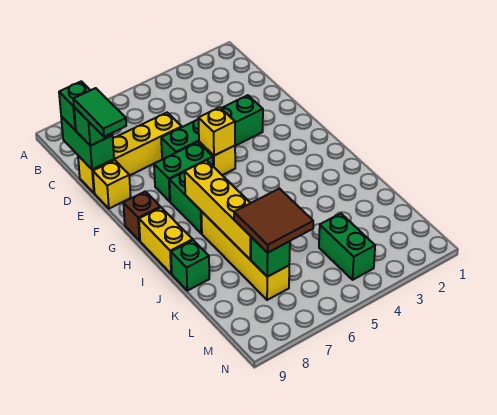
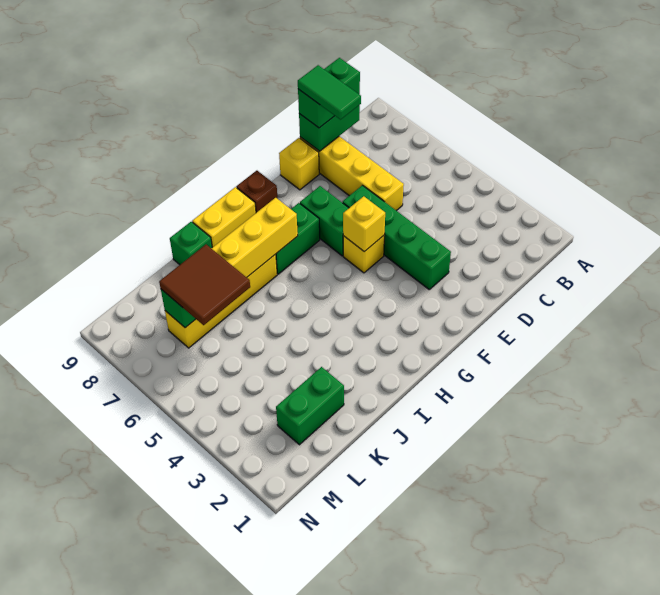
green tile D9:E9 level 4 -> green tile D8:D9 level 4
green brick L4:M4 level 1 -> green brick K2:L2 level 1

